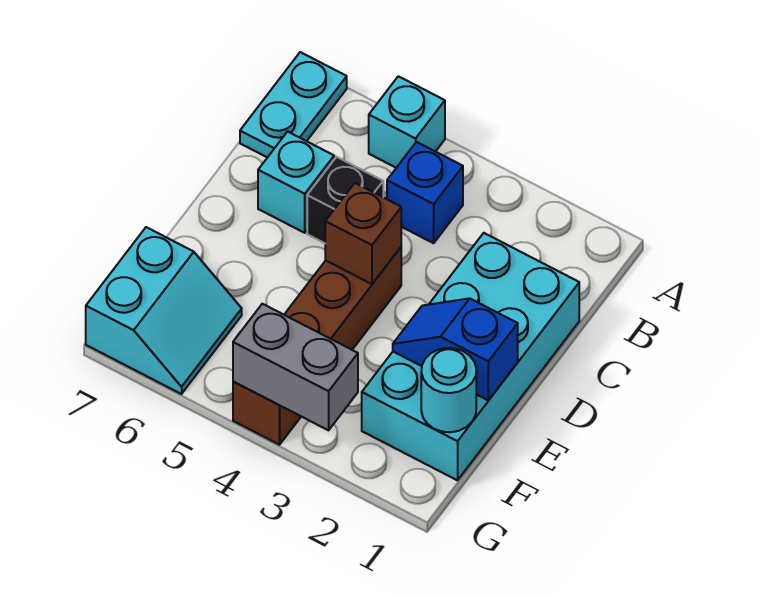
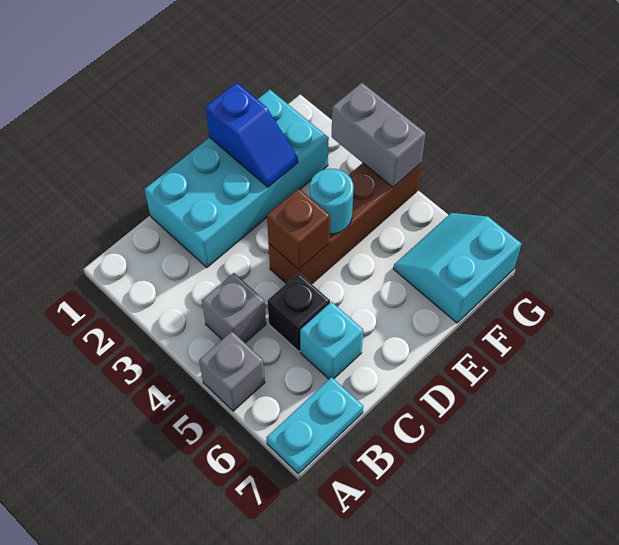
cyan brick A5 level 1 -> grey brick A5 level 1
blue brick B4 level 1 -> grey brick B4 level 1
cyan round brick F1 level 2 -> cyan round brick E4 level 2

